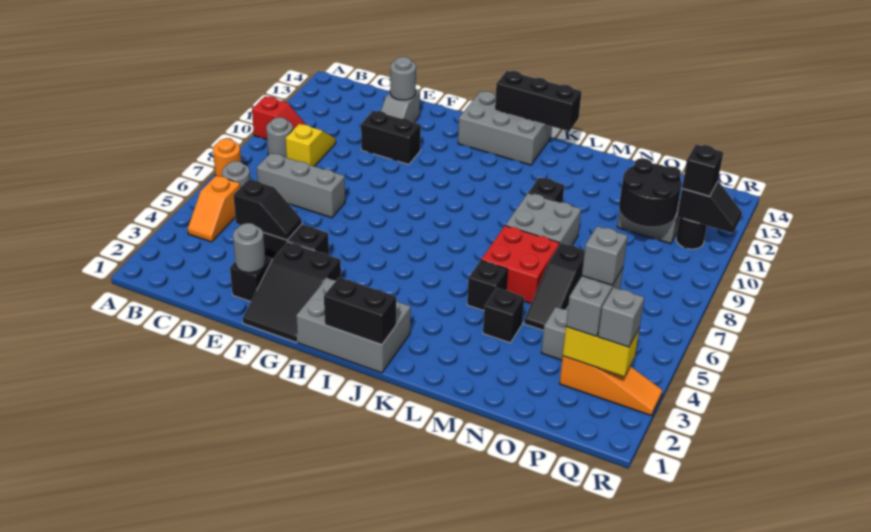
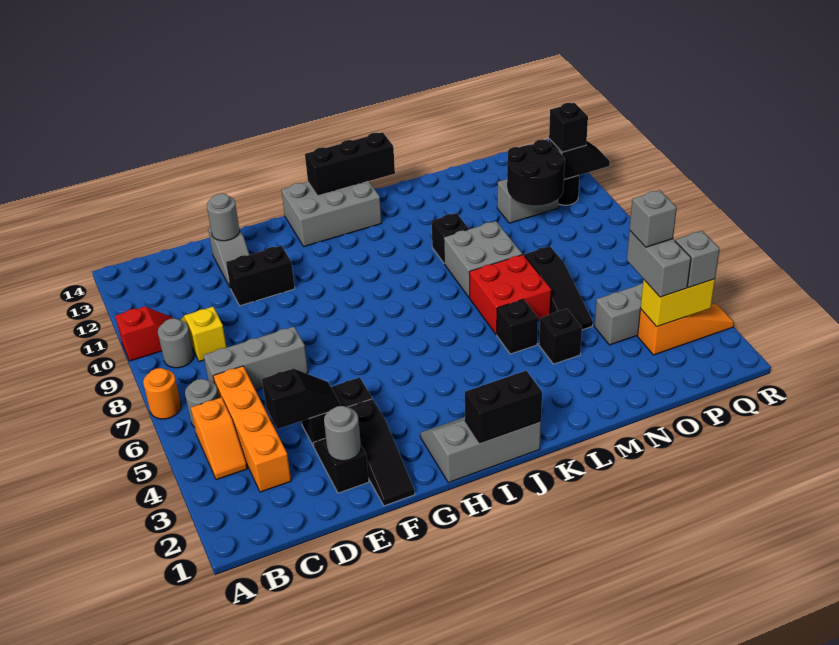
none -> orange brick C3:C6 level 1
black slope F1:G3 level 1 top 3 -> black slope F1:F3 level 1 top 3
grey brick H1:J2 level 1 -> grey slope H1:J2 level 1 top 1

